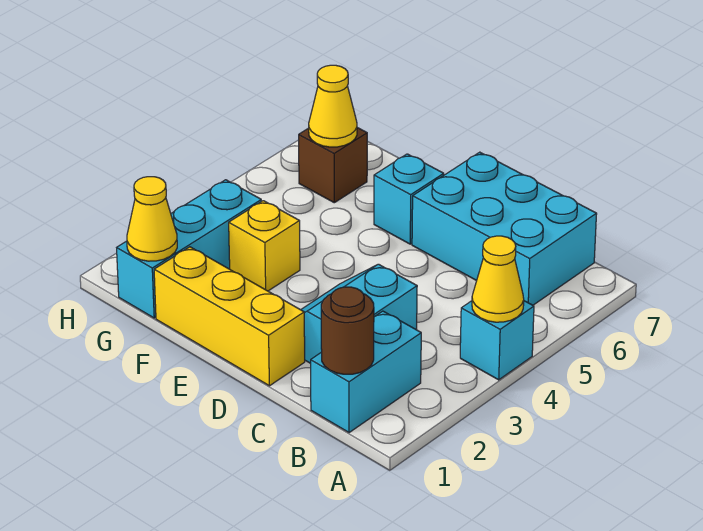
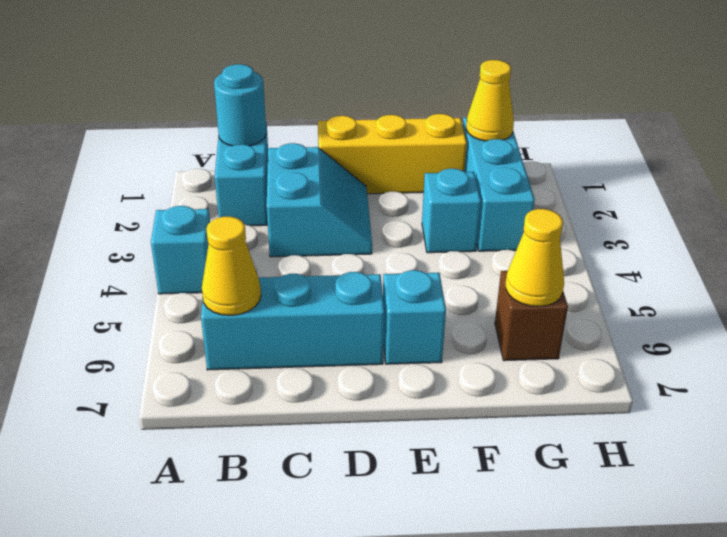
yellow cone A4 level 2 -> yellow cone B6 level 2
brown round brick B1 level 2 -> cyan round brick B1 level 2
cyan brick B6:D7 level 1 -> cyan brick B6:D6 level 1
yellow brick F3 level 1 -> cyan brick F3 level 1

